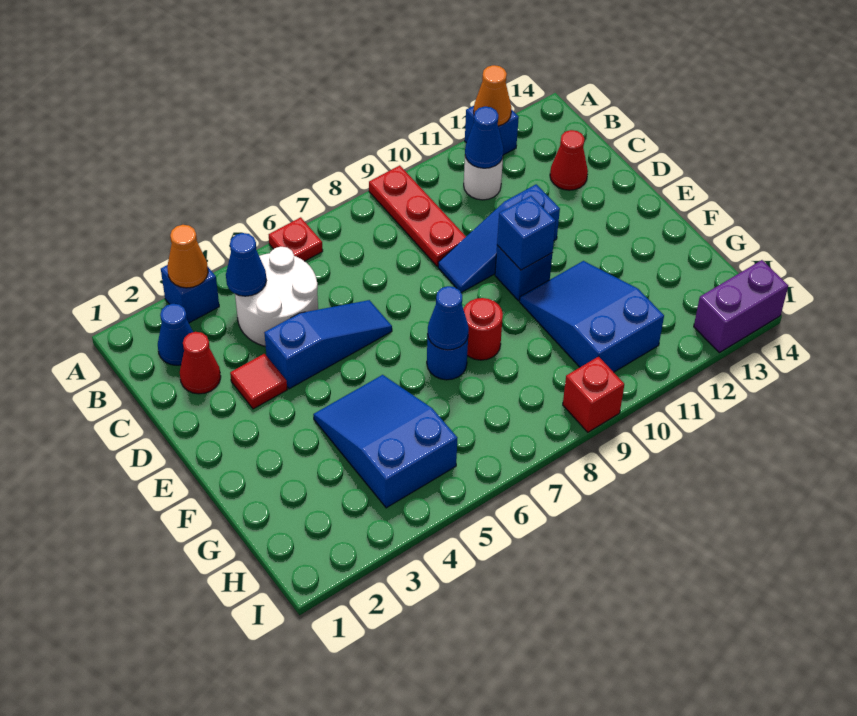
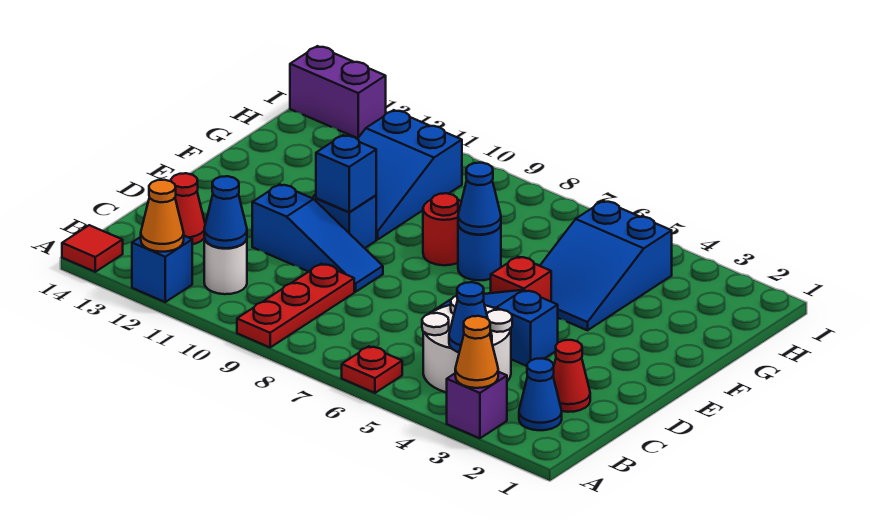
blue brick A3 level 1 -> purple brick A3 level 1
red tile D3 level 1 -> red tile A14 level 1
red brick I9 level 1 -> red brick E5 level 1

